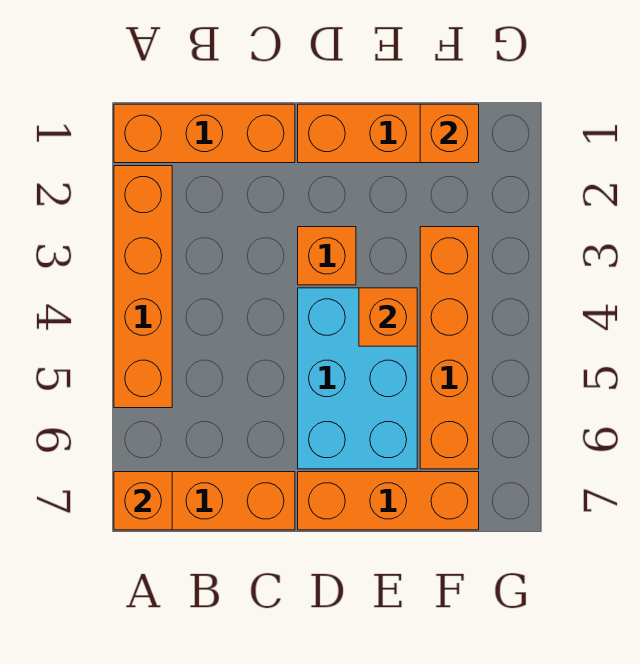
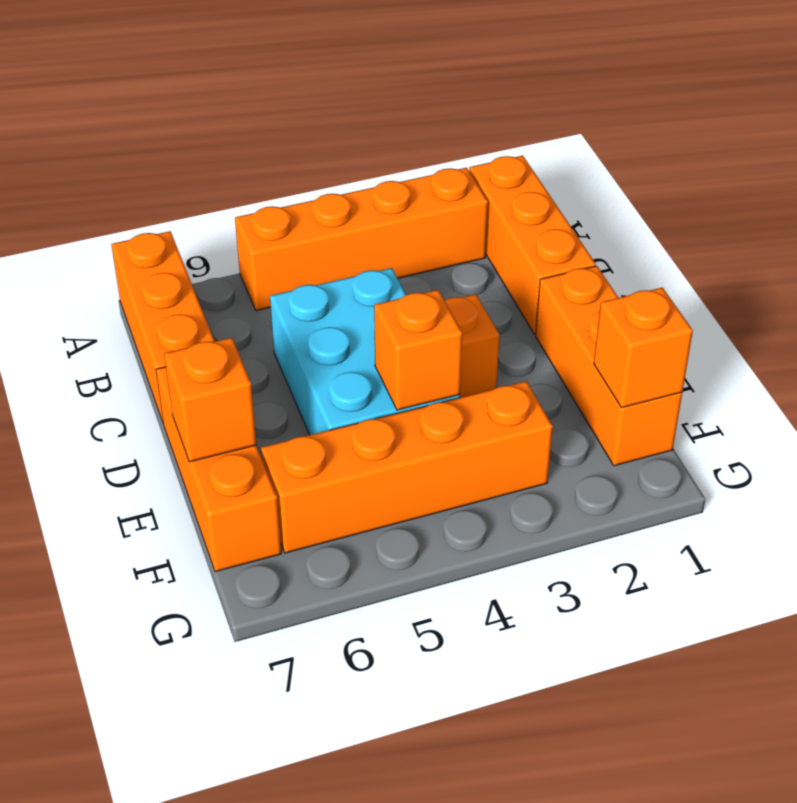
orange brick A7 level 2 -> orange brick E7 level 2
cyan brick D4:E6 level 1 -> cyan brick C4:E5 level 1

